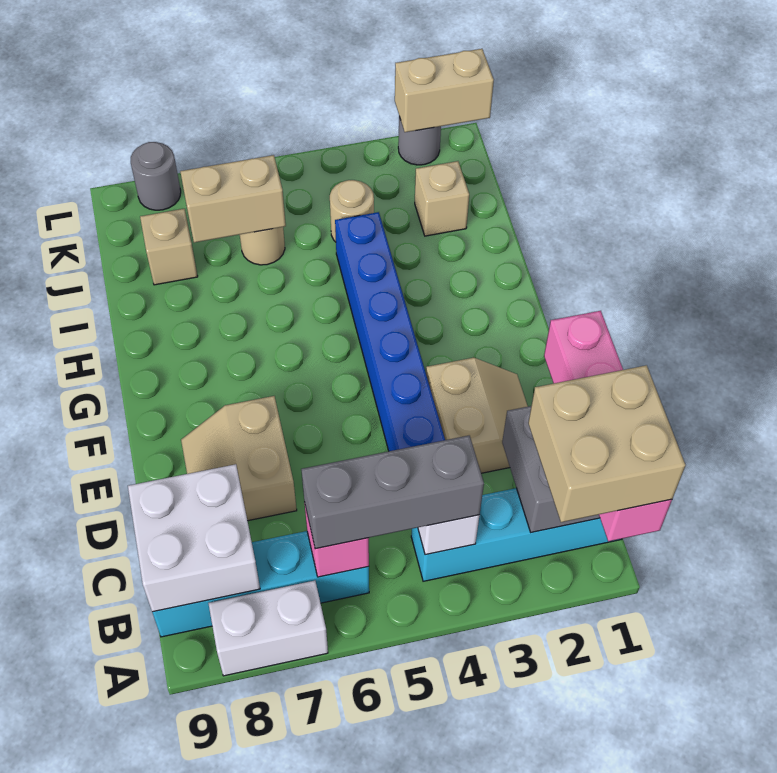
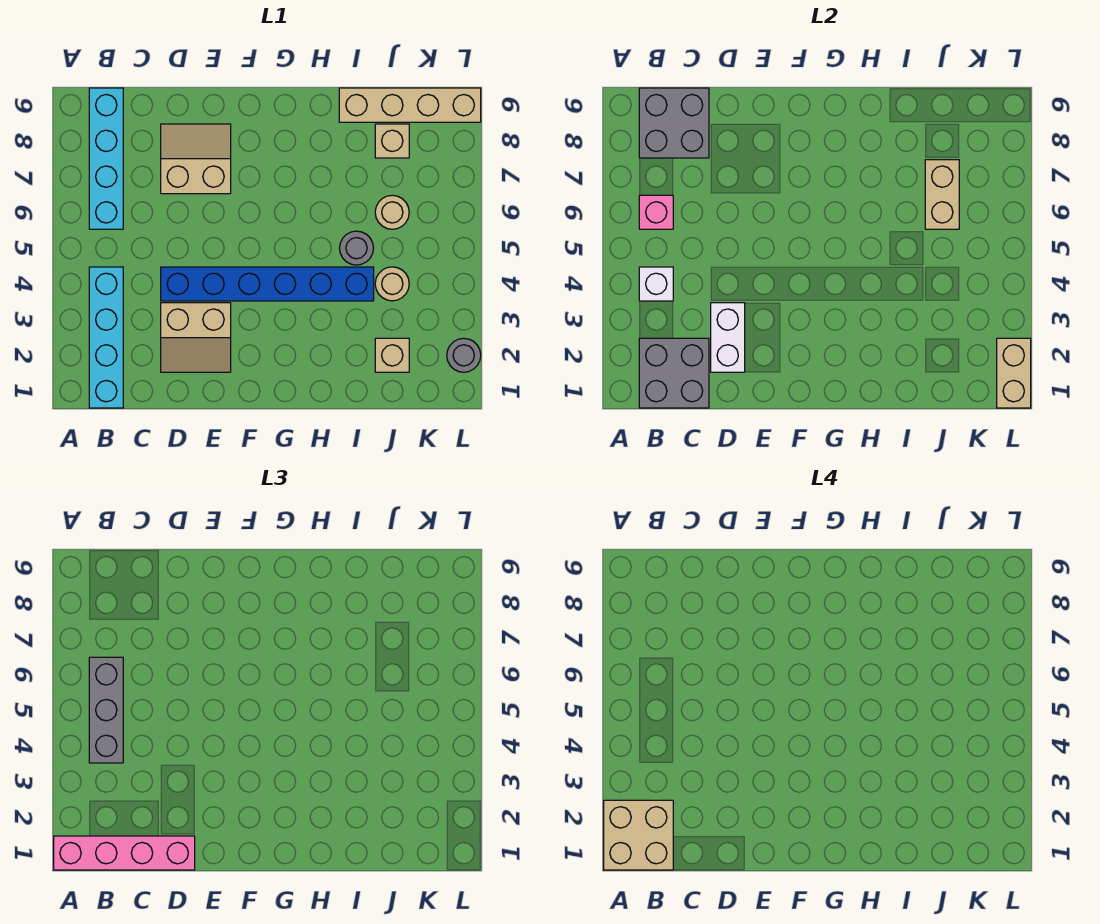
white brick A7:A8 level 1 -> white brick D2:D3 level 2
white brick B8:C9 level 2 -> grey brick B8:C9 level 2
none -> tan brick I9:L9 level 1
grey round brick L8 level 1 -> grey round brick I5 level 1

